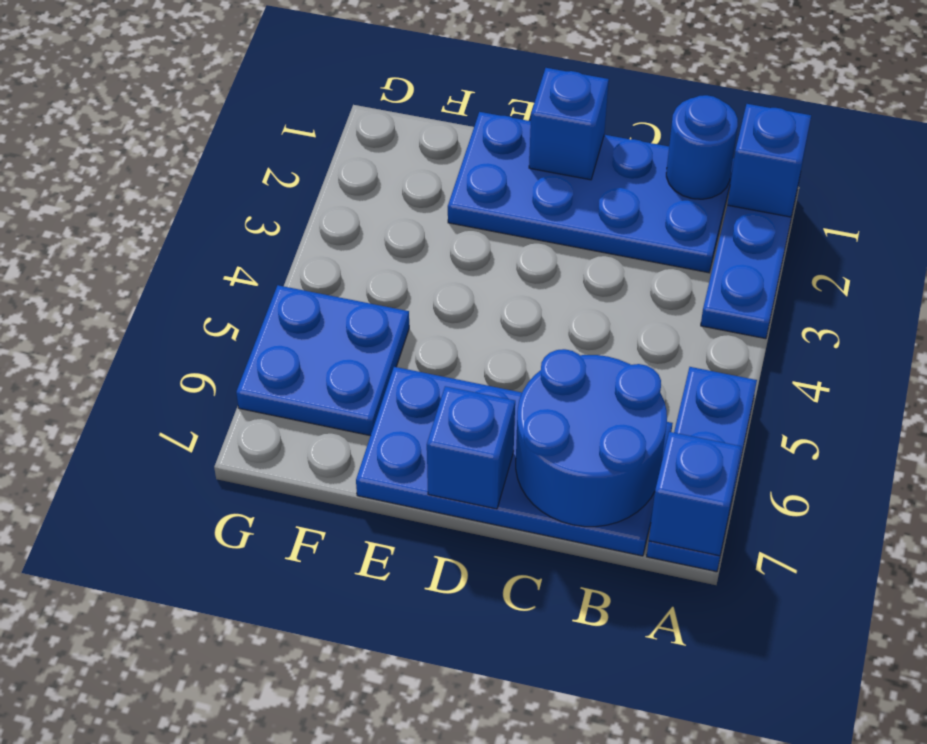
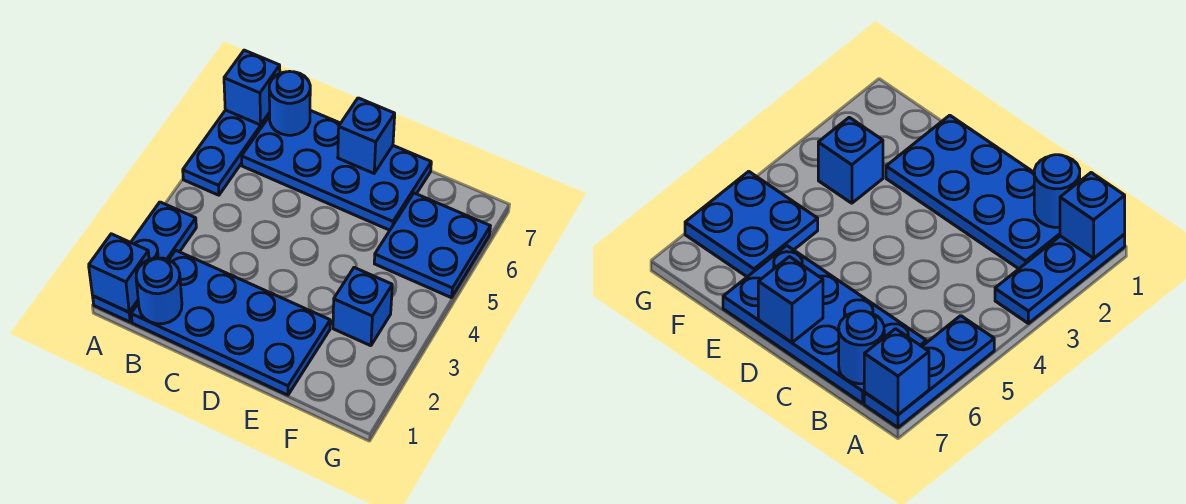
blue round brick B6:C7 level 2 -> blue round brick B7 level 2
blue brick D1 level 2 -> blue brick F3 level 1

